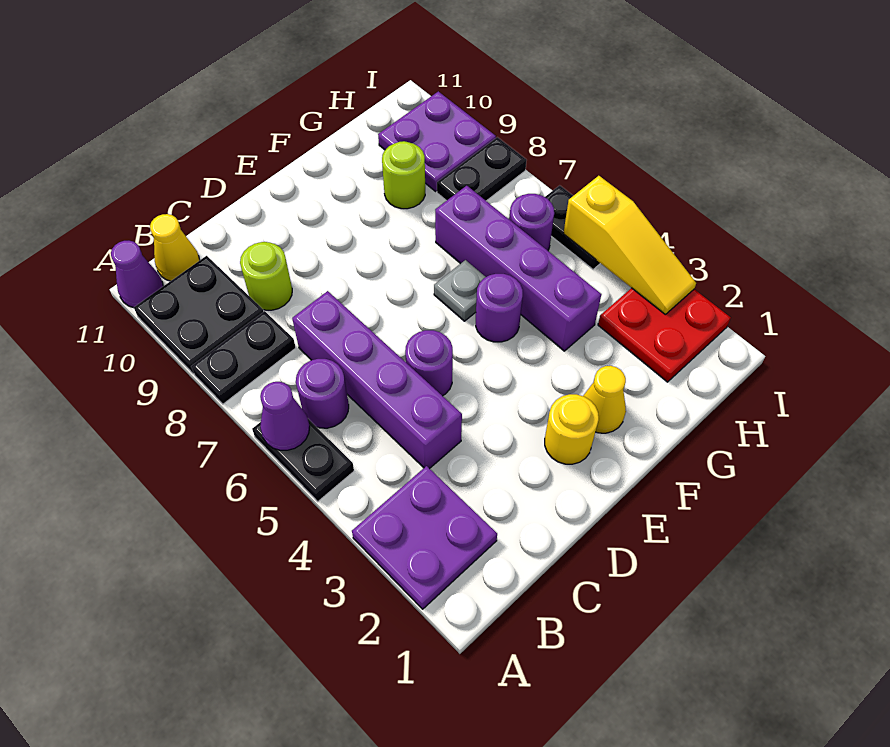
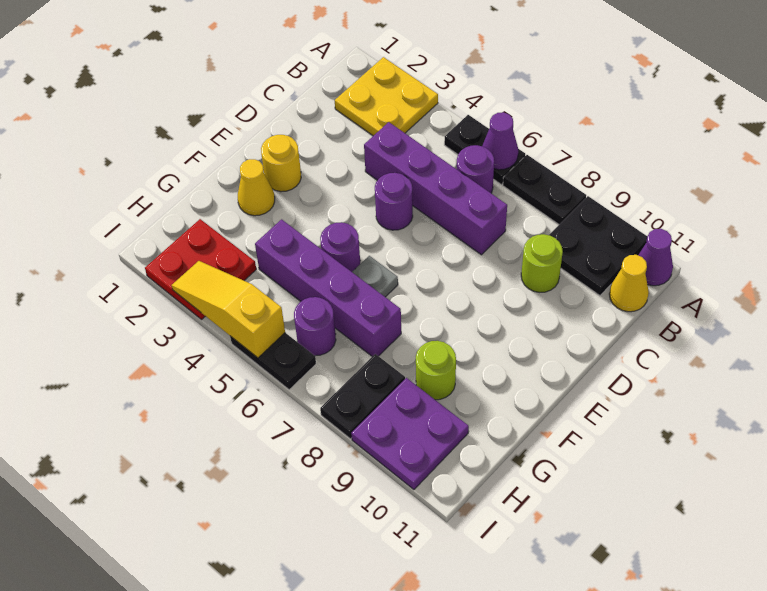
purple plate A2:B3 level 1 -> yellow plate A2:B3 level 1
black plate A8:B8 level 1 -> black plate A7:A8 level 1

